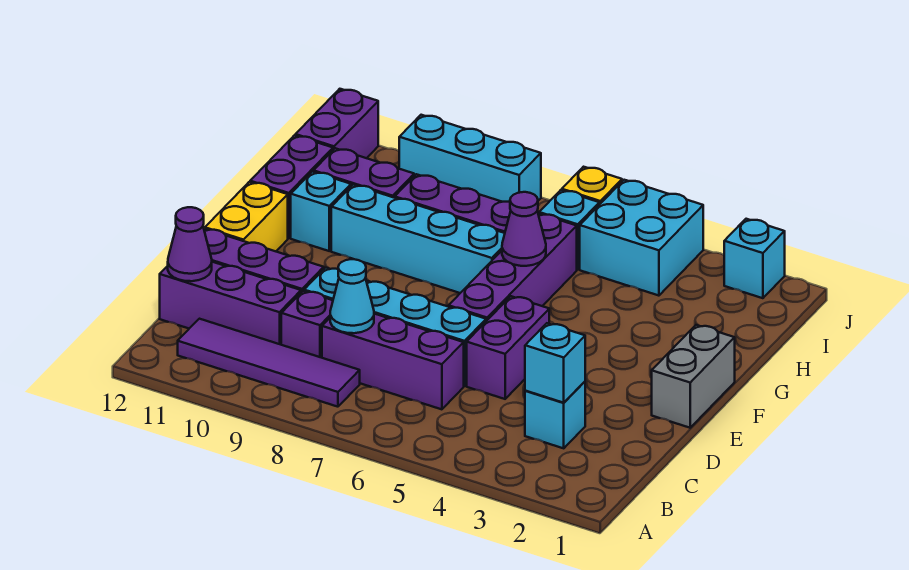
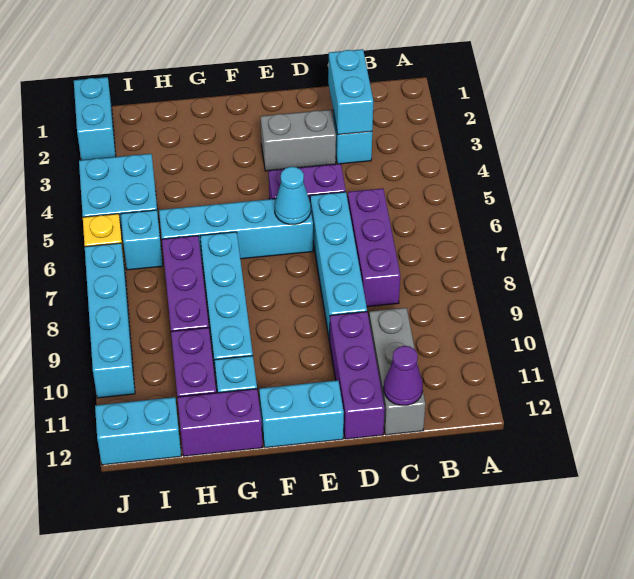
purple tile B8:B11 level 1 -> none
cyan brick C3 level 2 -> cyan brick C2:C3 level 2
cyan cone C8 level 2 -> cyan cone E6 level 2
purple brick C9 level 1 -> none
purple brick C10:C12 level 1 -> grey brick C10:C12 level 1
grey brick E1:F1 level 1 -> grey brick D3:E3 level 1
purple brick E6:H6 level 1 -> cyan brick E6:H6 level 1
yellow brick E12:F12 level 1 -> cyan brick E12:F12 level 1
purple cone G6 level 2 -> none
purple brick I12:J12 level 1 -> cyan brick I12:J12 level 1
cyan brick J2 level 1 -> cyan brick J1:J2 level 1
cyan brick J8:J10 level 1 -> cyan brick J7:J10 level 1

